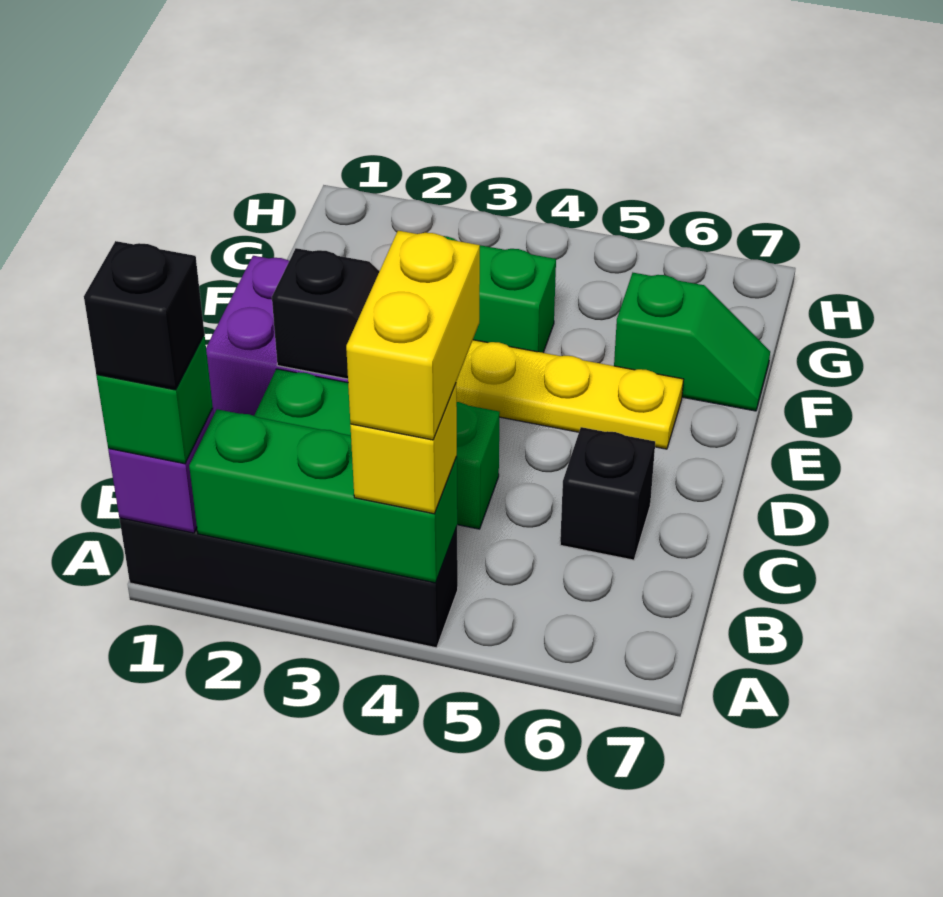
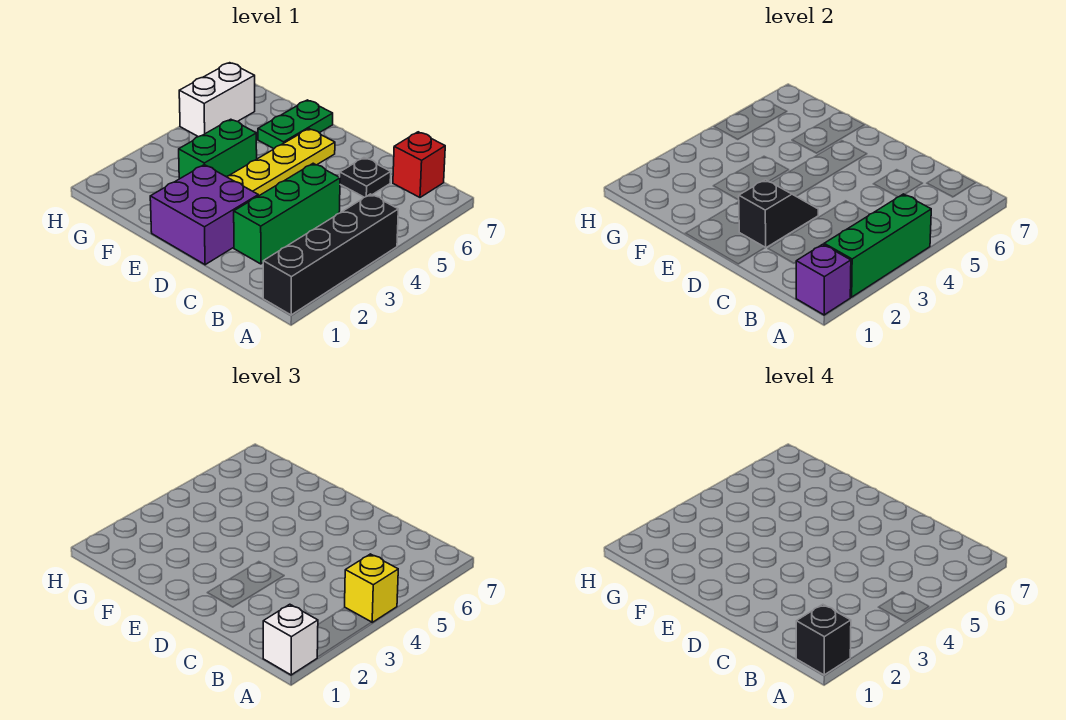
green brick A1 level 3 -> white brick A1 level 3
yellow brick A4:B4 level 4 -> none
none -> red brick B7 level 1
black brick C6 level 1 -> black plate C6 level 1
green slope F6:F7 level 1 top 6 -> green plate F6:F7 level 1
none -> white brick H5:H6 level 1

